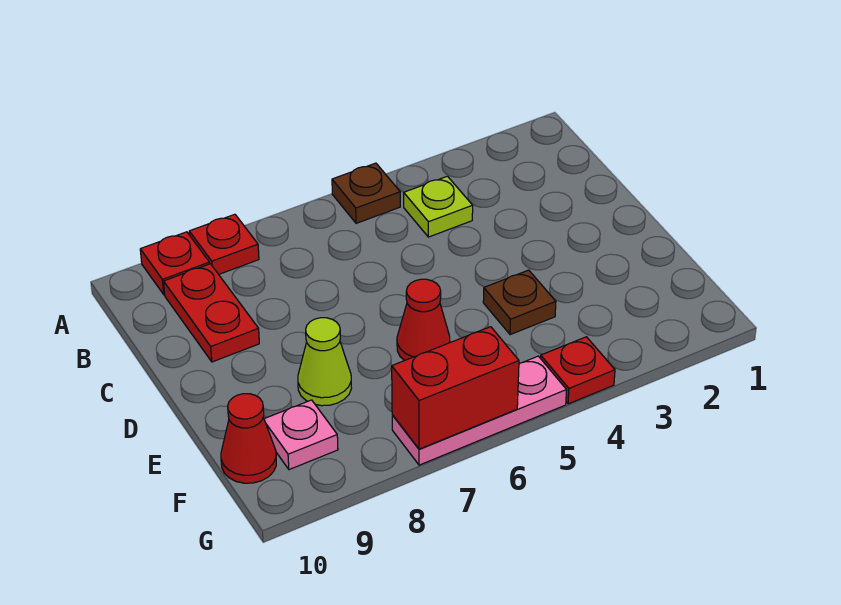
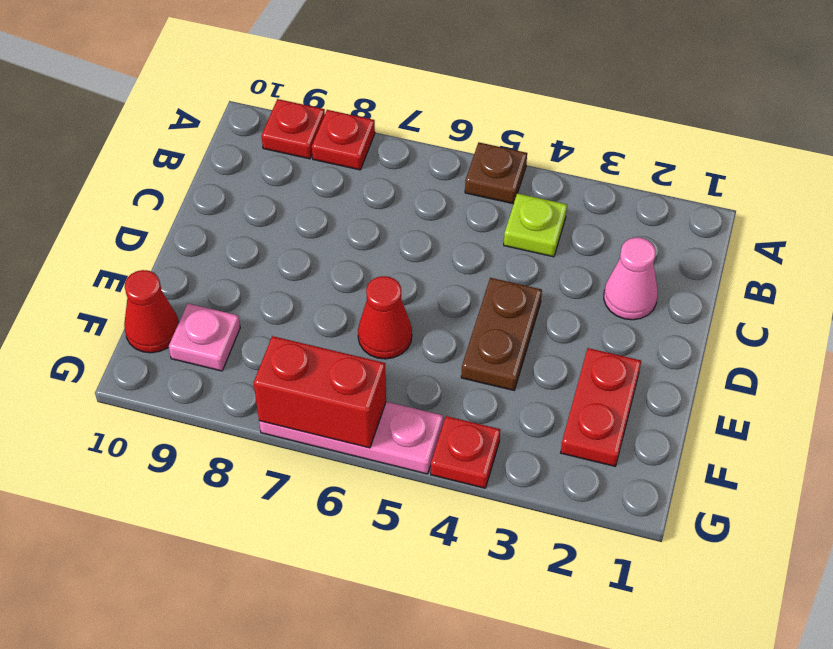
red plate B9:C9 level 1 -> red plate E2:F2 level 1
none -> pink cone C2 level 1
brown plate E4 level 1 -> brown plate D4:E4 level 1
lime cone E8 level 1 -> none

